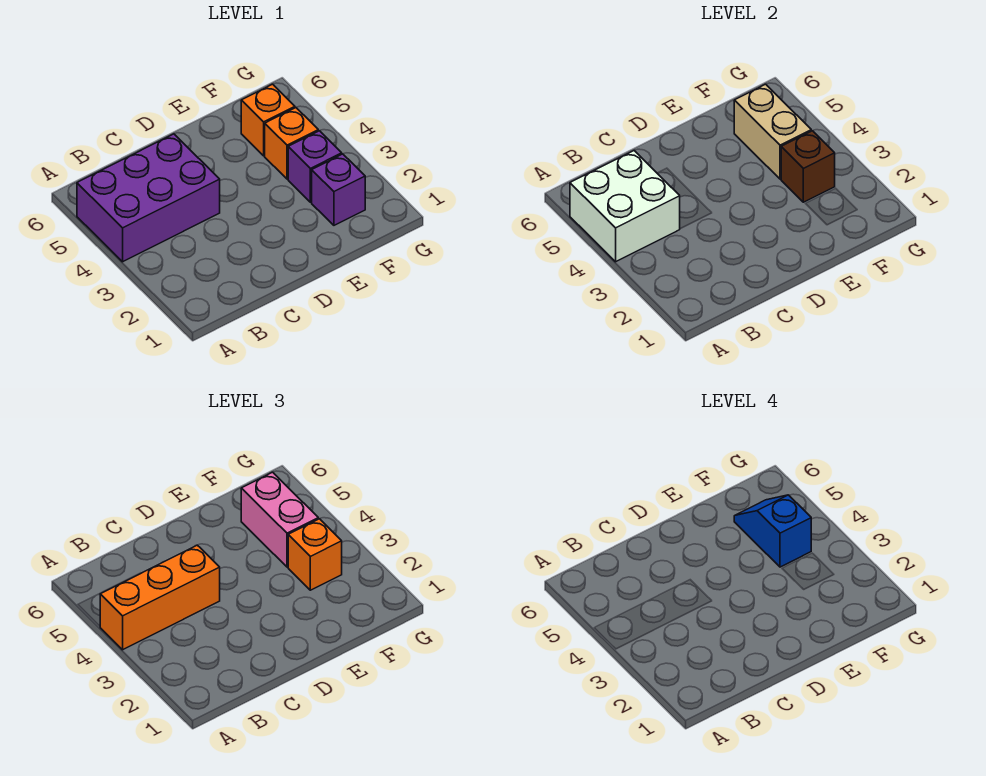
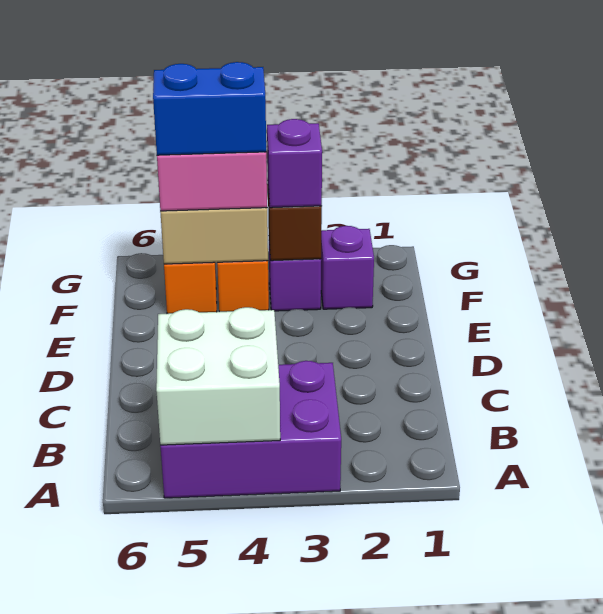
purple brick A4:C5 level 1 -> purple brick A3:B5 level 1
orange brick A4:C4 level 3 -> none
orange brick F3 level 3 -> purple brick F3 level 3
blue slope F4:F5 level 4 top 4 -> blue brick F4:F5 level 4

